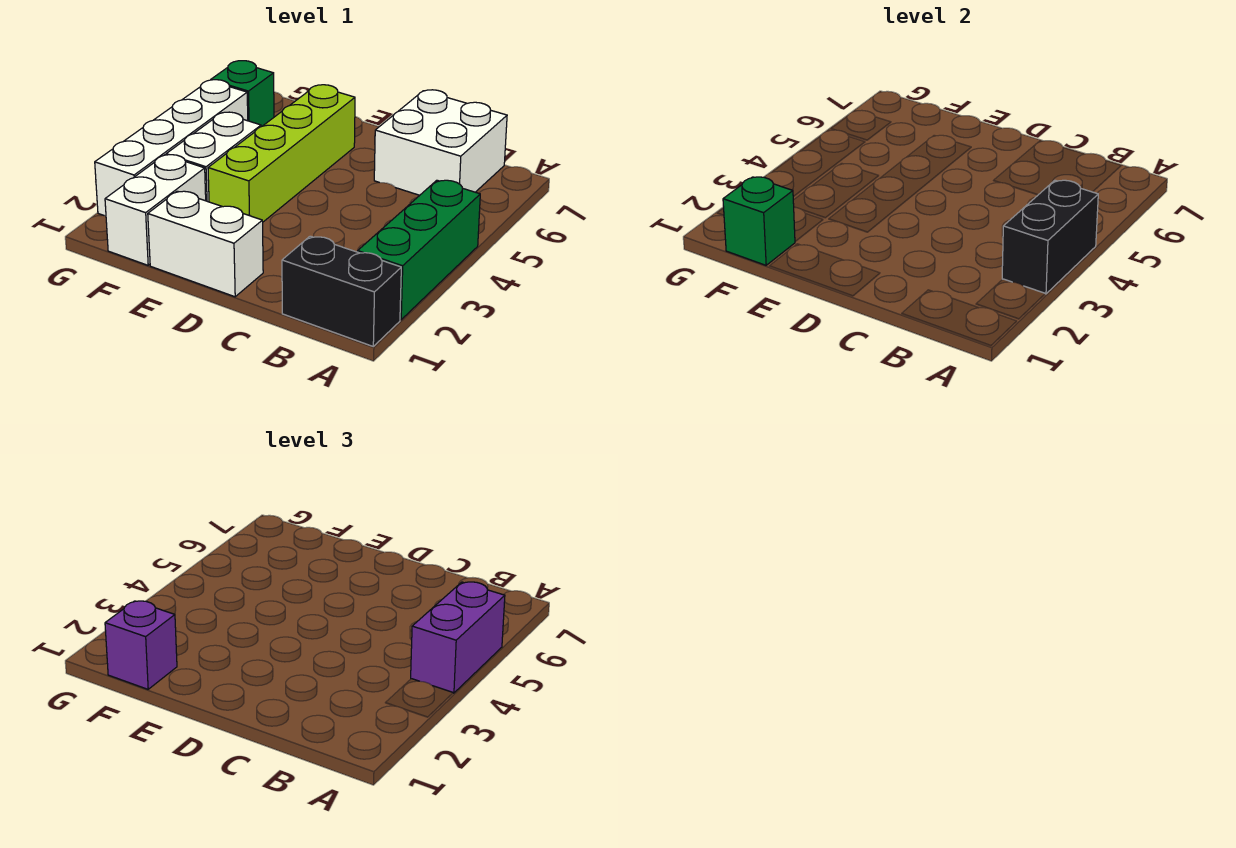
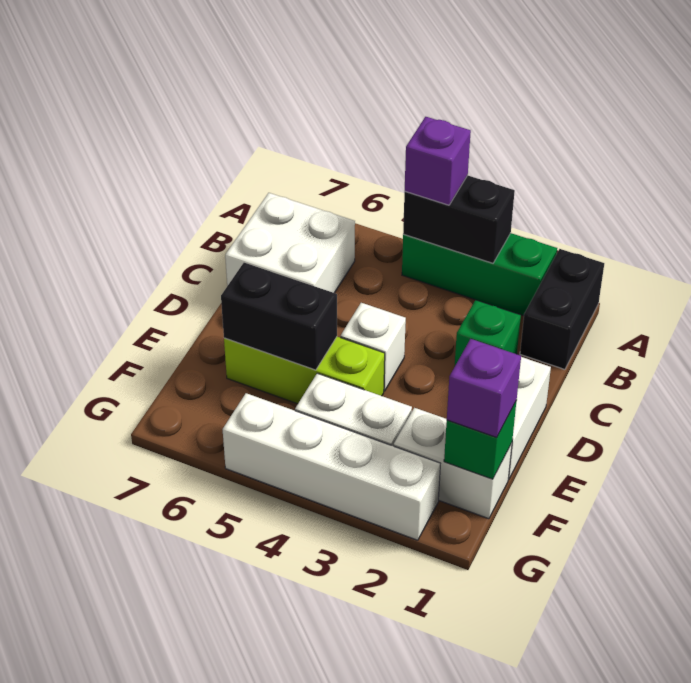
purple brick A4:A5 level 3 -> purple brick A4 level 3
none -> white brick D4 level 1
lime brick E3:E6 level 1 -> lime brick E4:E6 level 1
none -> black brick E5:E6 level 2
green brick G6 level 1 -> green brick C2 level 1

